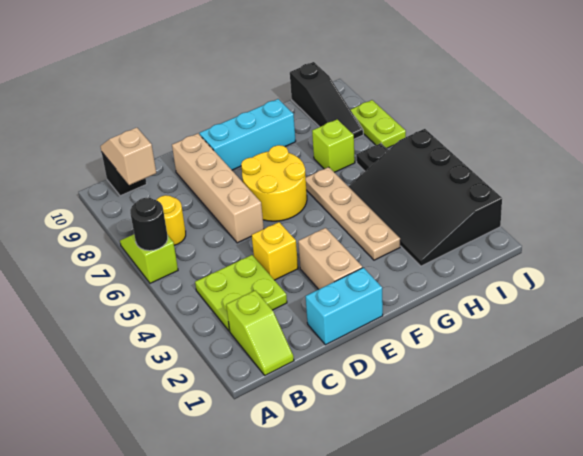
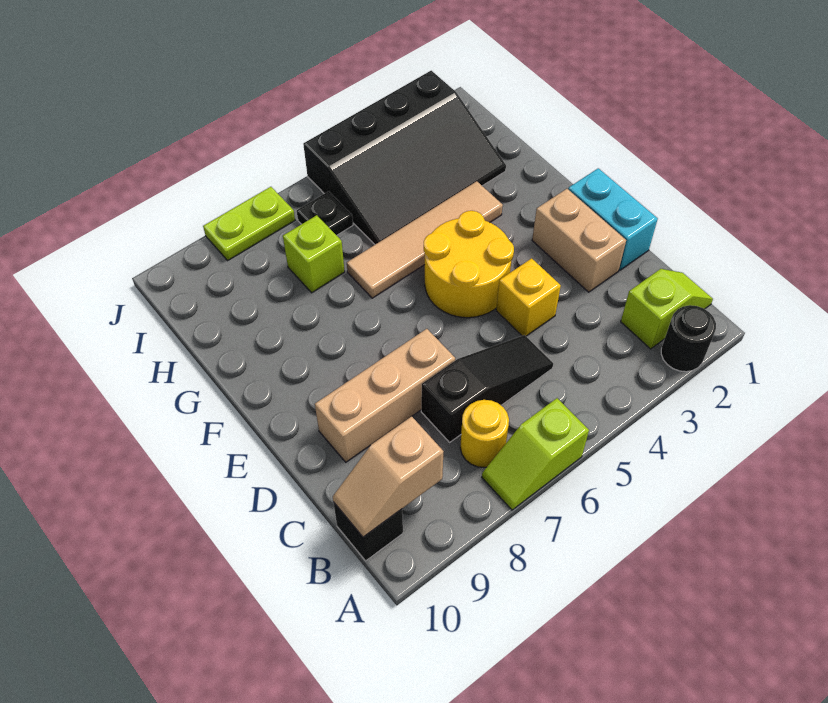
black round brick A6 level 2 -> black round brick A2 level 1
lime plate B3:C4 level 1 -> none
tan brick D6:D9 level 1 -> tan brick D7:D9 level 1
tan brick E2:E3 level 1 -> tan brick D2:E2 level 1
yellow round brick E6:F7 level 1 -> yellow round brick E4:F5 level 1
cyan brick E9:G9 level 1 -> none
tan plate G3:G6 level 1 -> tan tile G3:G6 level 1
black slope I8:I10 level 1 top 10 -> black slope C5:C7 level 1 top 7

